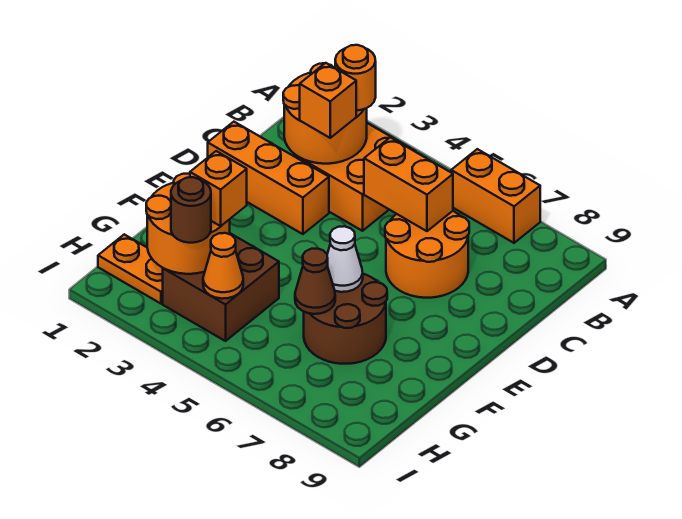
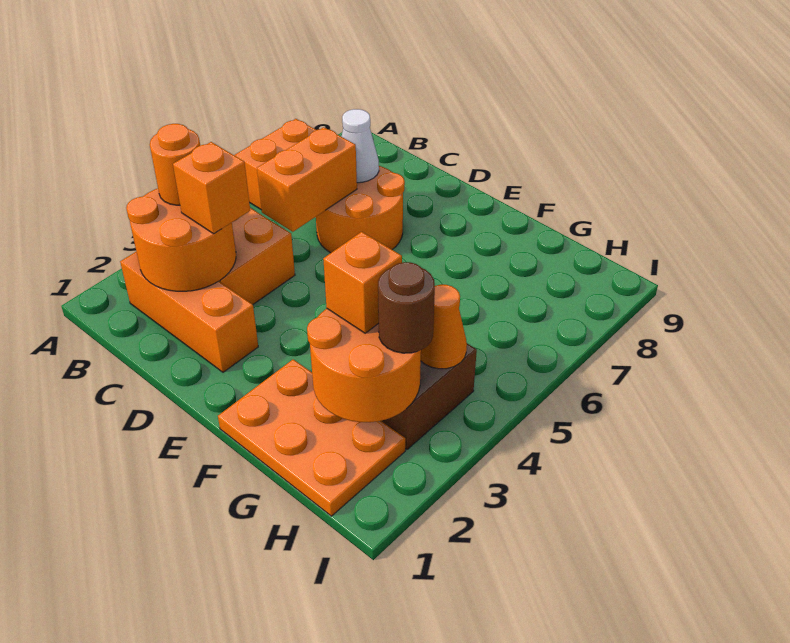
orange brick D1:D3 level 1 -> orange brick B2:D2 level 1
brown round brick F6:G7 level 1 -> none
white cone F6 level 2 -> white cone C7 level 2
brown cone G6 level 2 -> none
orange plate H1:H2 level 1 -> orange plate F1:H2 level 1

